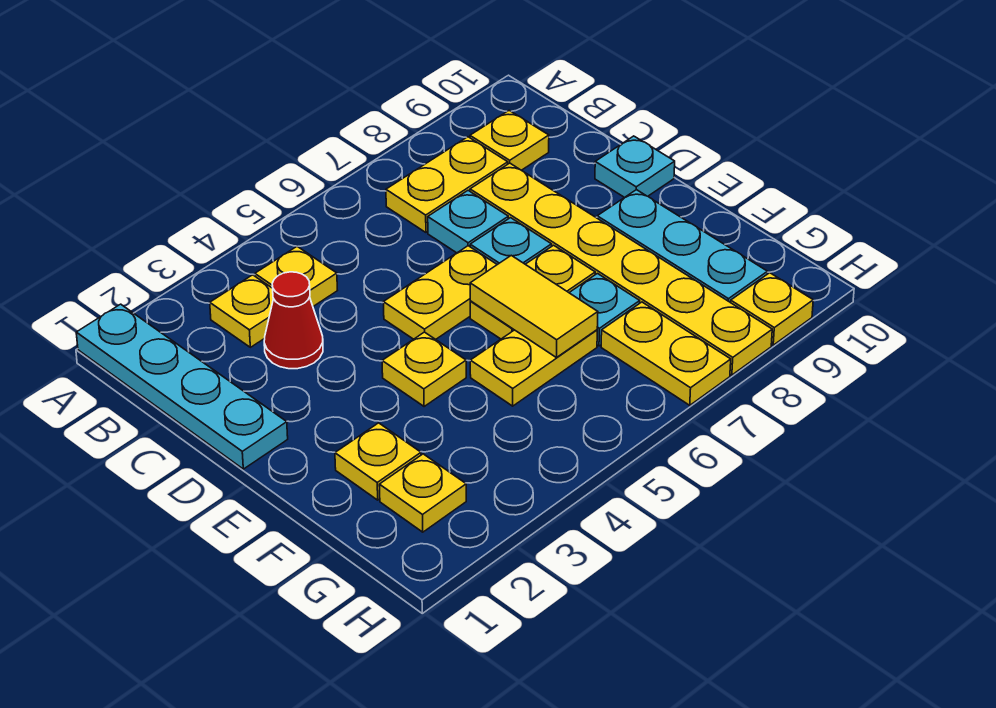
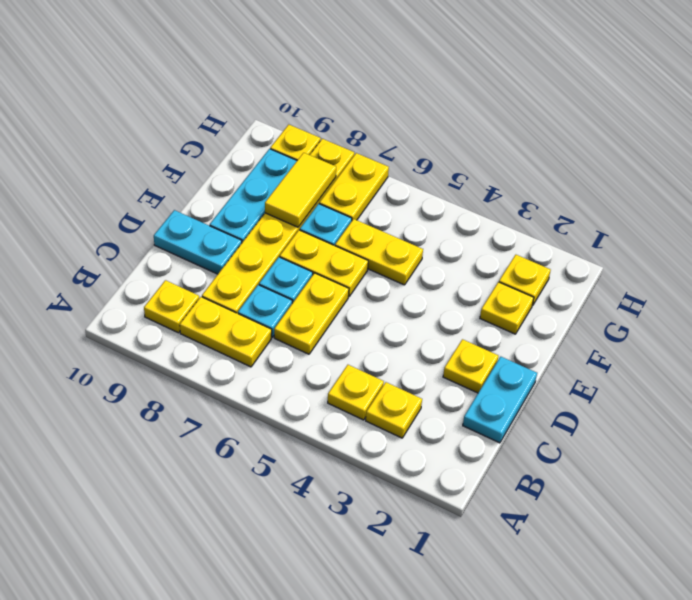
cyan plate A1:D1 level 1 -> cyan plate C1:D1 level 1
red cone C3 level 1 -> none
yellow plate D5:D6 level 1 -> yellow plate C6:D6 level 1
cyan plate D10 level 1 -> cyan plate D9:D10 level 1
yellow plate E4 level 1 -> yellow plate D2 level 1
yellow tile E6:F6 level 2 -> yellow tile F8:G8 level 2

